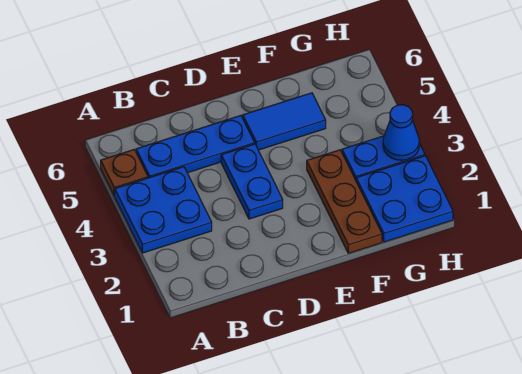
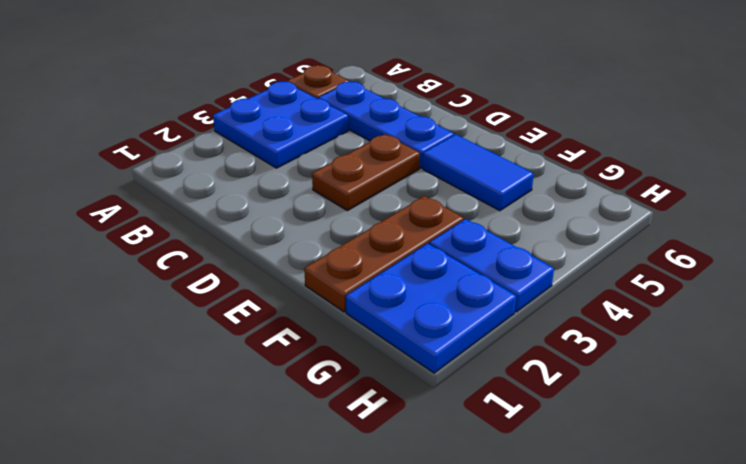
blue plate D3:D4 level 1 -> brown plate D3:D4 level 1
blue cone H3 level 2 -> none

